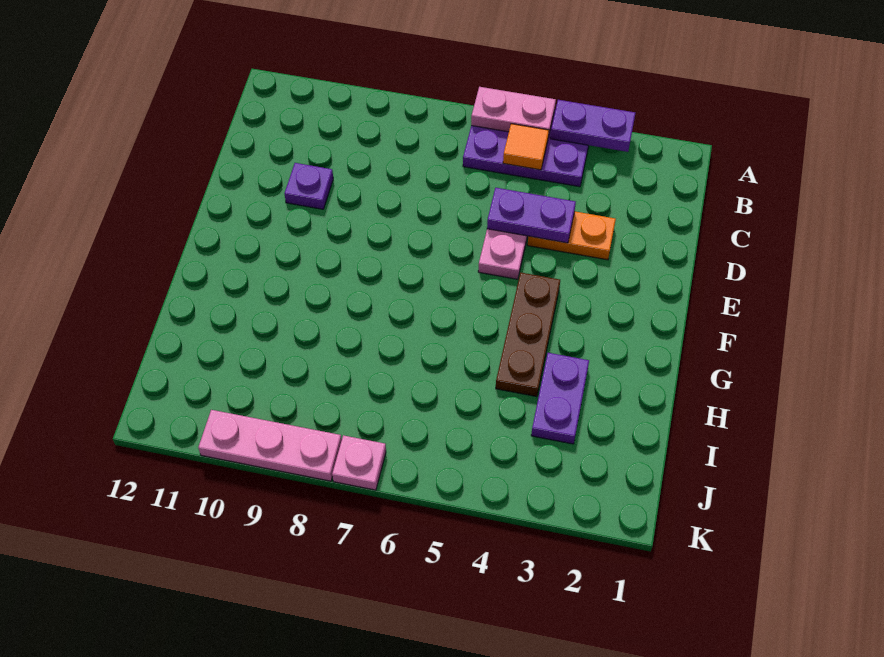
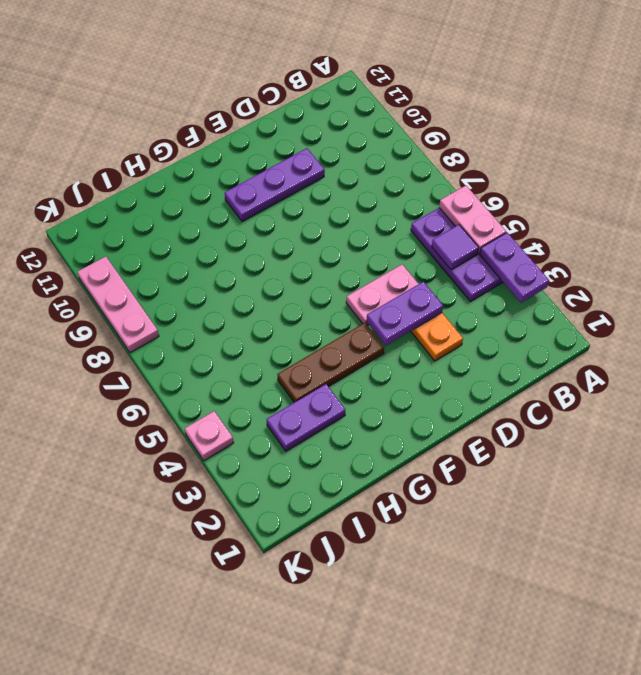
orange tile B5 level 2 -> purple tile B5 level 2
purple plate D4:D5 level 2 -> purple plate D4:E4 level 2
purple plate D10 level 1 -> purple plate D10:F10 level 1
pink plate K7 level 1 -> pink plate K4 level 1

